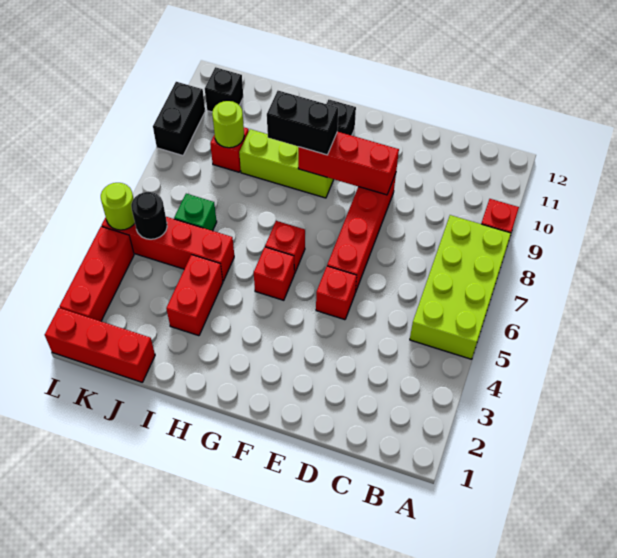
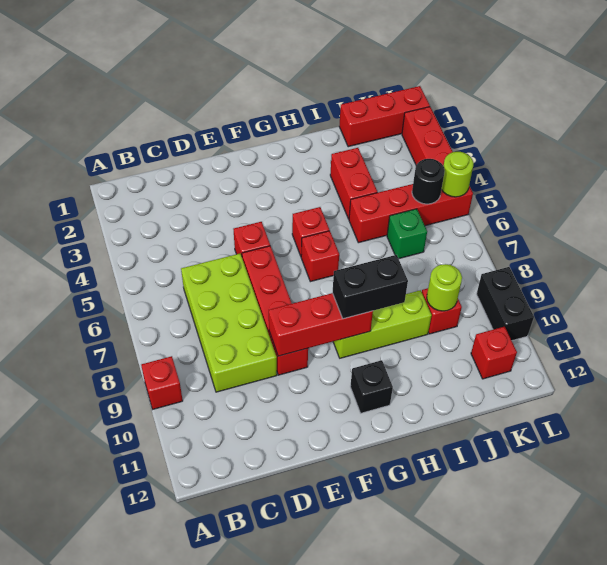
lime brick A5:B8 level 1 -> lime brick C6:D9 level 1
black brick K11 level 1 -> red brick K11 level 1

